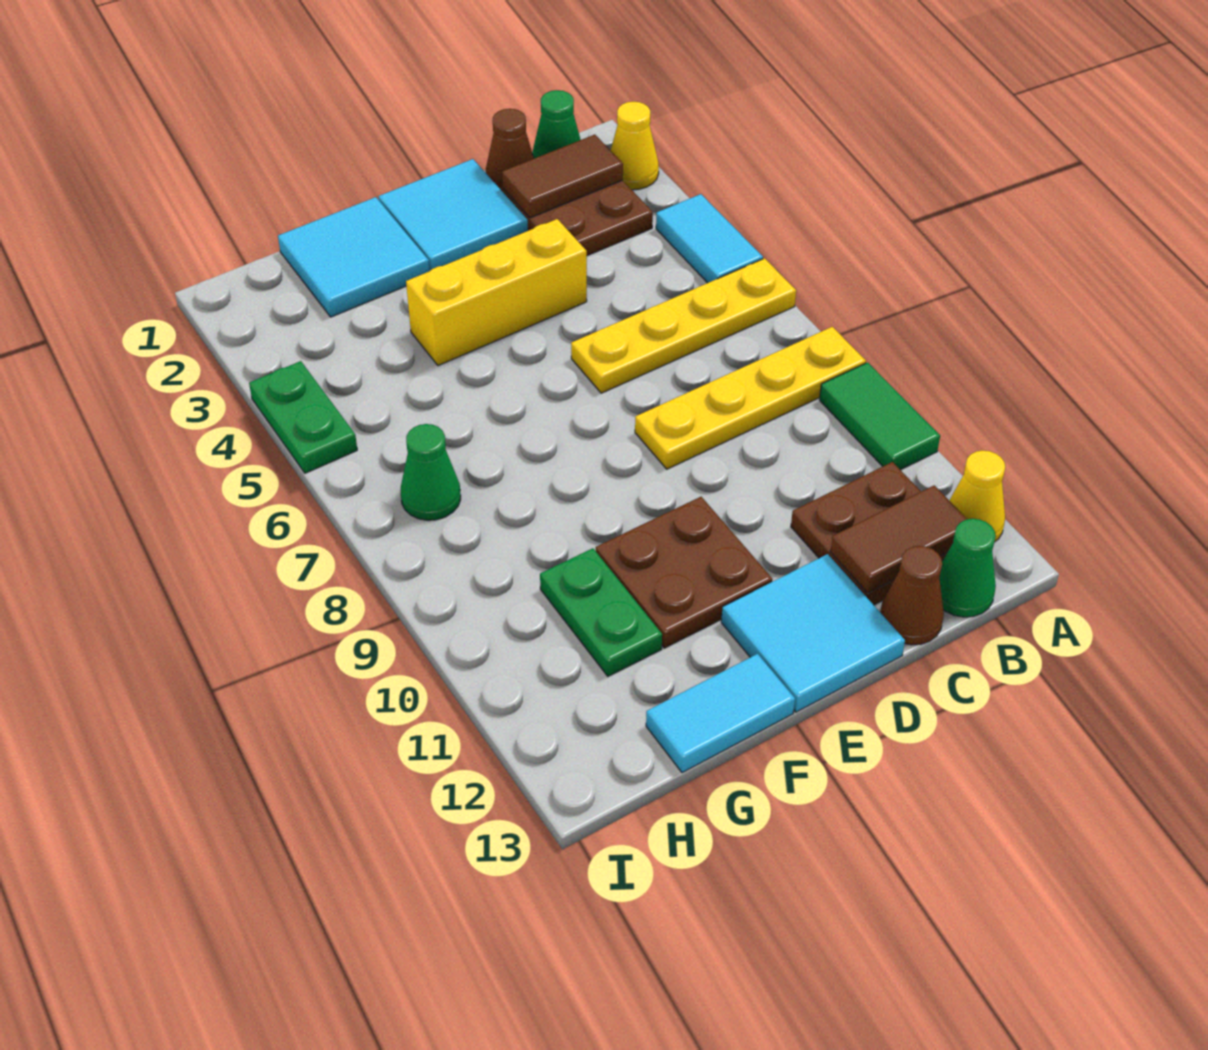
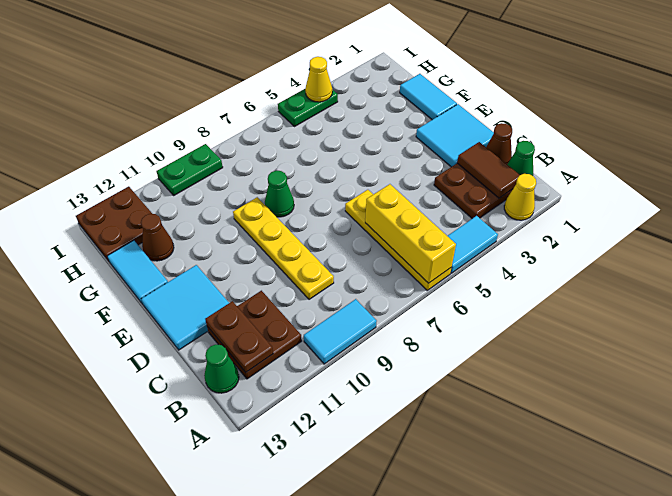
yellow plate A8:D8 level 1 -> yellow plate C9:F9 level 1
green tile A9:A10 level 1 -> cyan tile A9:A10 level 1
yellow cone A12 level 1 -> yellow cone I4 level 2
brown tile B12:C12 level 2 -> brown plate B12:C12 level 2
brown cone C13 level 1 -> brown cone G12 level 1
yellow brick D4:F4 level 1 -> yellow brick A6:C6 level 2
brown plate E10:F11 level 1 -> brown plate H12:I13 level 1
cyan tile F1:G2 level 1 -> cyan tile F1:G1 level 1
green plate G10:G11 level 1 -> green plate I9:I10 level 1
green cone H7 level 1 -> green cone F8 level 1

